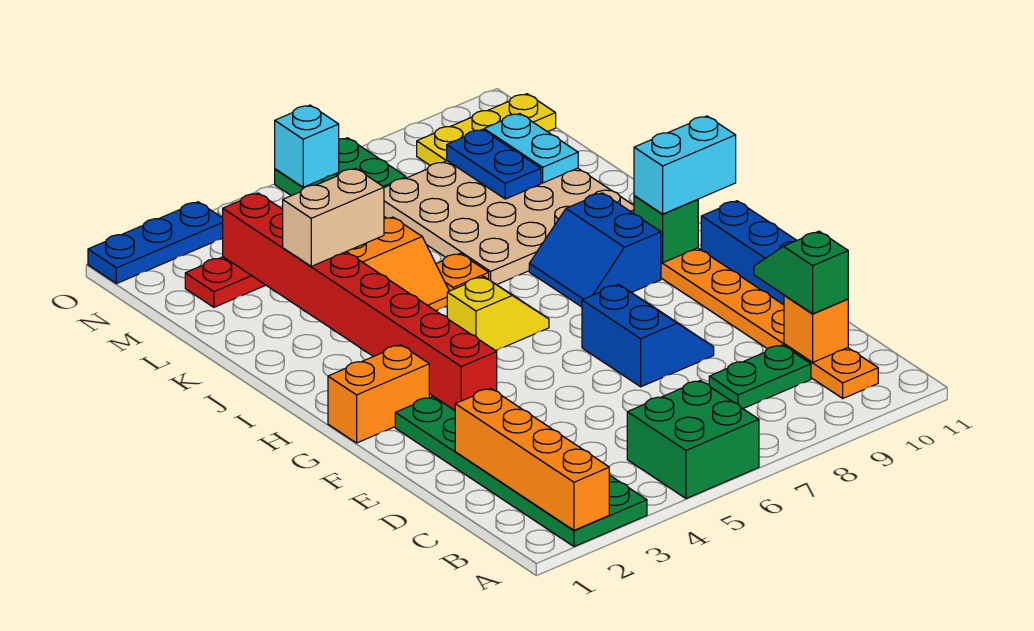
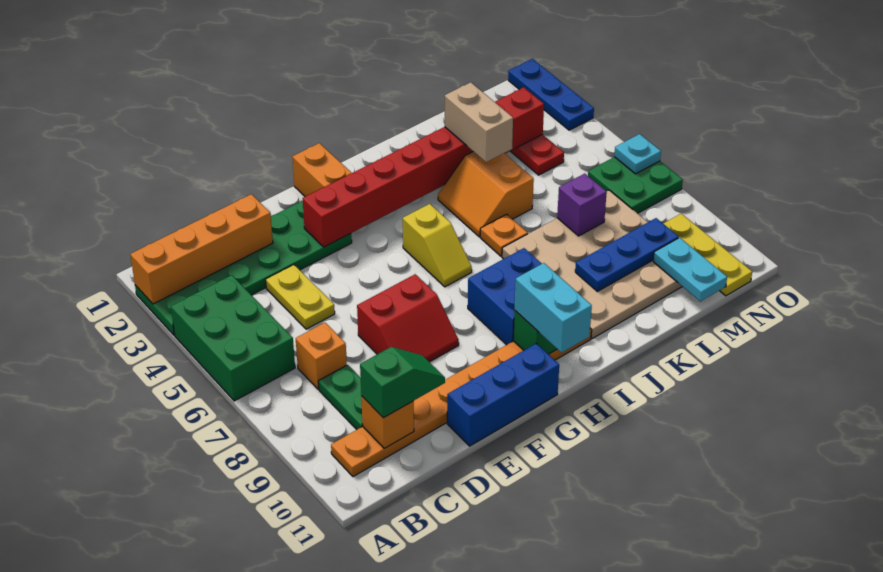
green brick A5:B6 level 1 -> green brick A4:B6 level 1
none -> orange brick C7 level 1
none -> yellow plate D4:D5 level 1
blue slope E7:F8 level 1 top 7 -> red slope E7:F8 level 1 top 7
blue slope H8:I9 level 1 top 9 -> blue brick H8:I9 level 1
none -> purple brick L7 level 2
blue plate L9:M9 level 2 -> blue plate K9:M9 level 2
cyan plate L10:M10 level 2 -> cyan plate M10:M11 level 2
cyan brick O6 level 2 -> cyan plate O6 level 2

